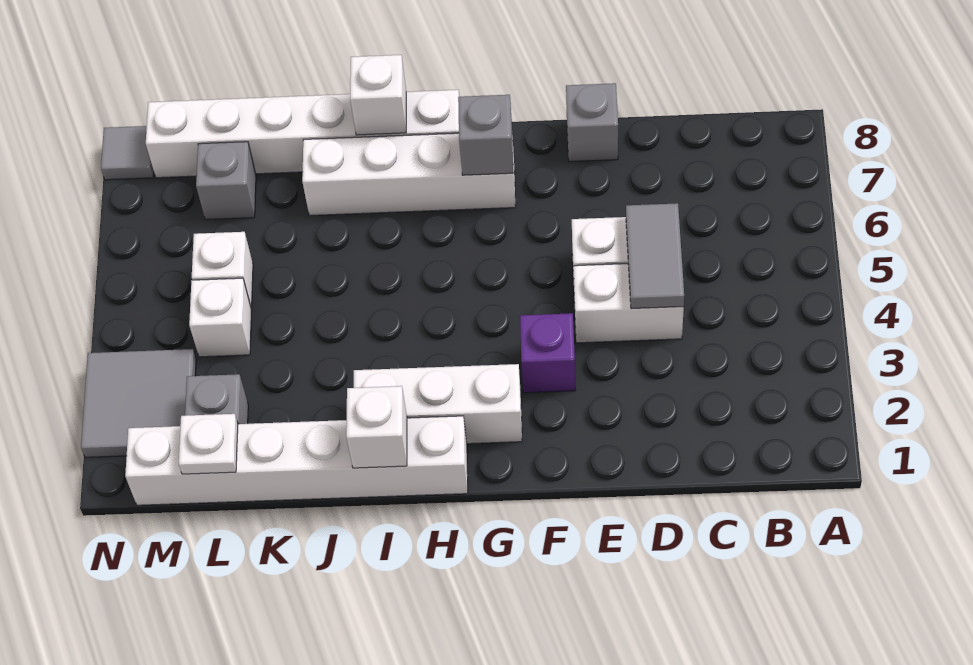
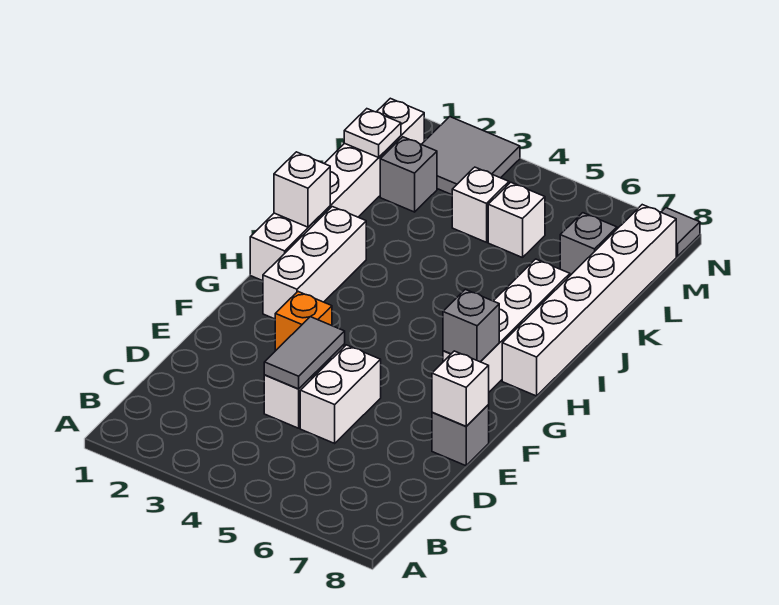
grey tile D4:D5 level 2 -> grey tile D4:E4 level 2
purple brick F3 level 1 -> orange brick F3 level 1
white brick I8 level 2 -> white brick E8 level 2

